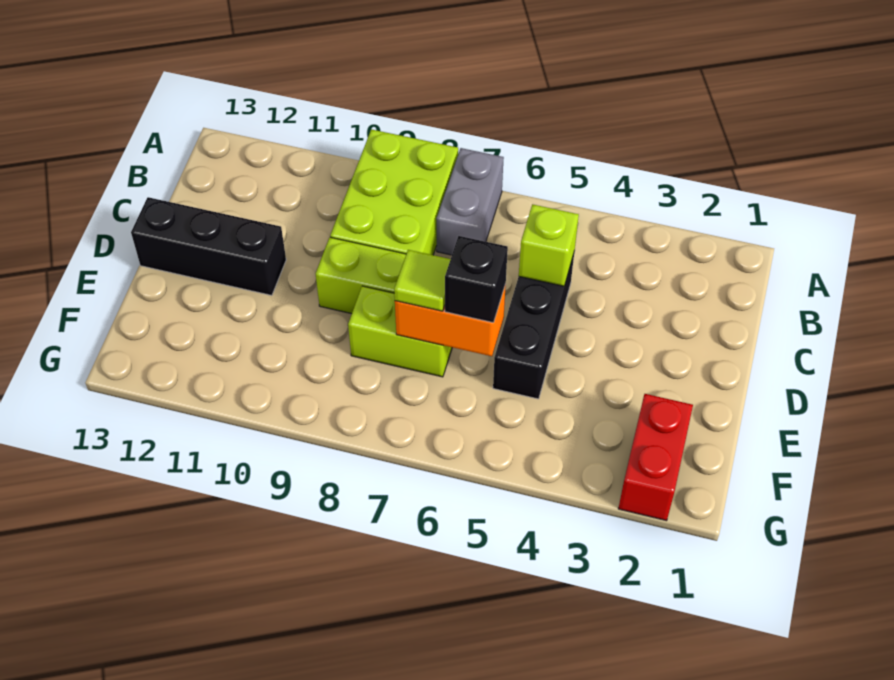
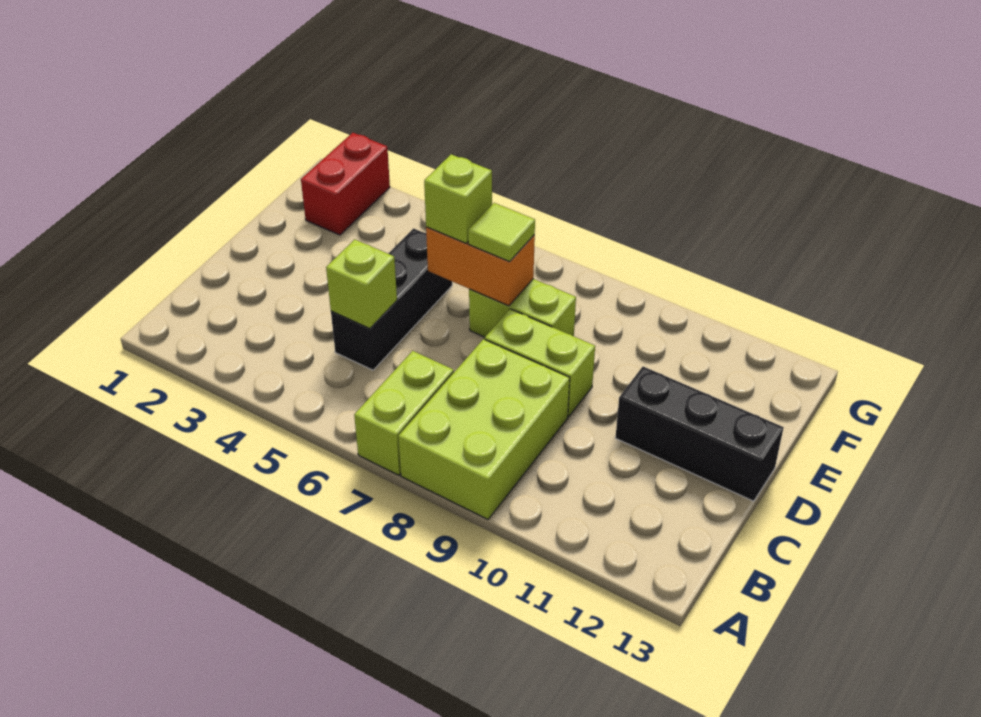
grey brick A7:B7 level 1 -> lime brick A7:B7 level 1
black brick E6 level 3 -> lime brick E6 level 3

